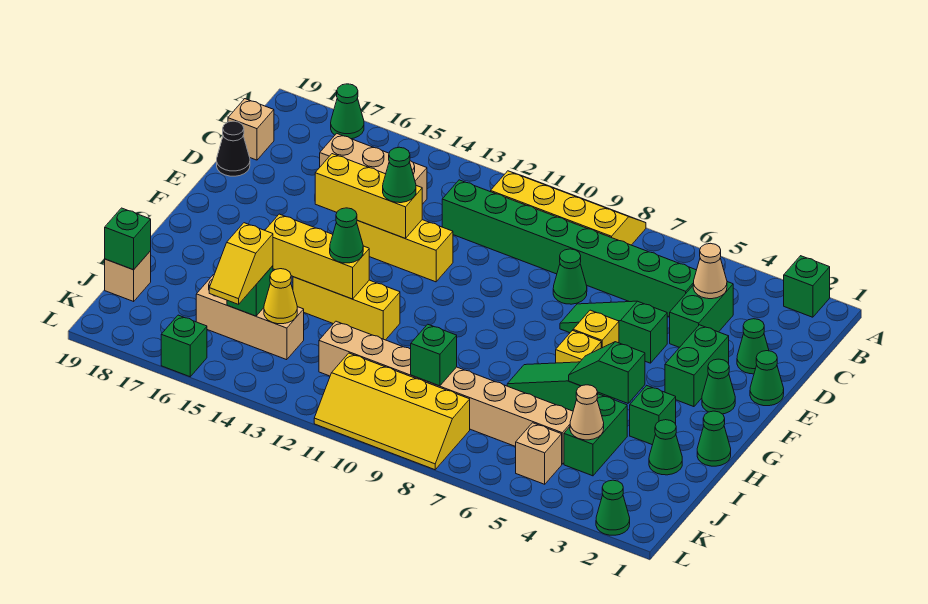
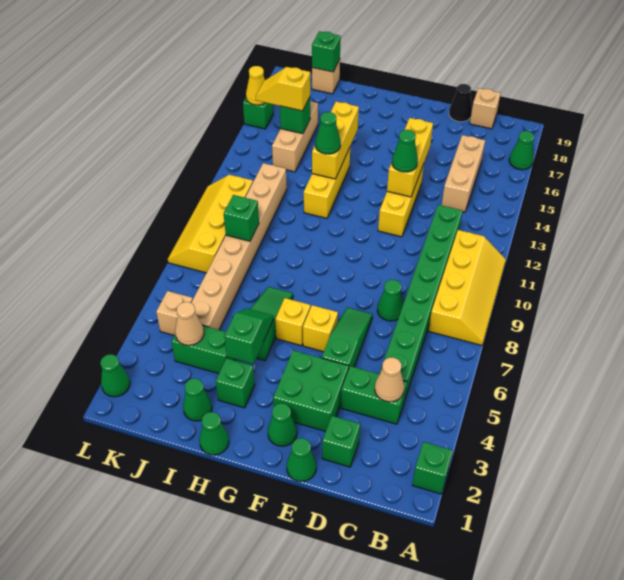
green cone D2 level 1 -> green brick D2 level 1
green brick E3:F3 level 1 -> green brick E3:F4 level 1
yellow cone J14 level 2 -> yellow cone L16 level 2

